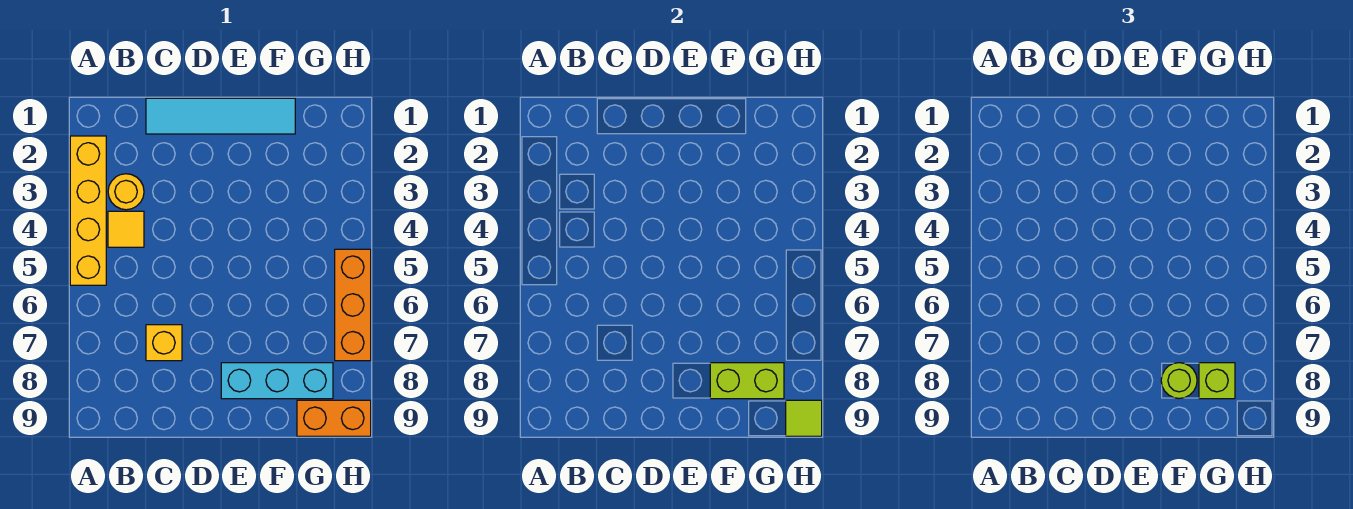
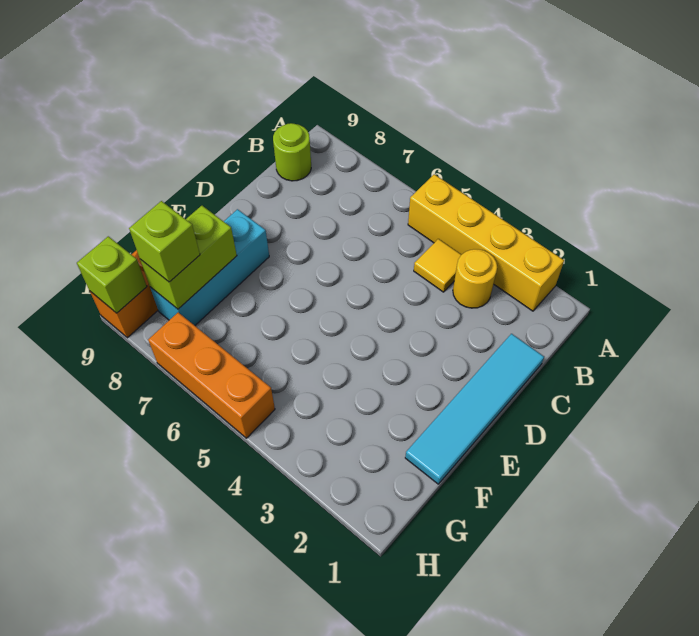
yellow brick C7 level 1 -> none
lime round brick F8 level 3 -> lime round brick B9 level 1
lime tile H9 level 2 -> lime brick H9 level 2

